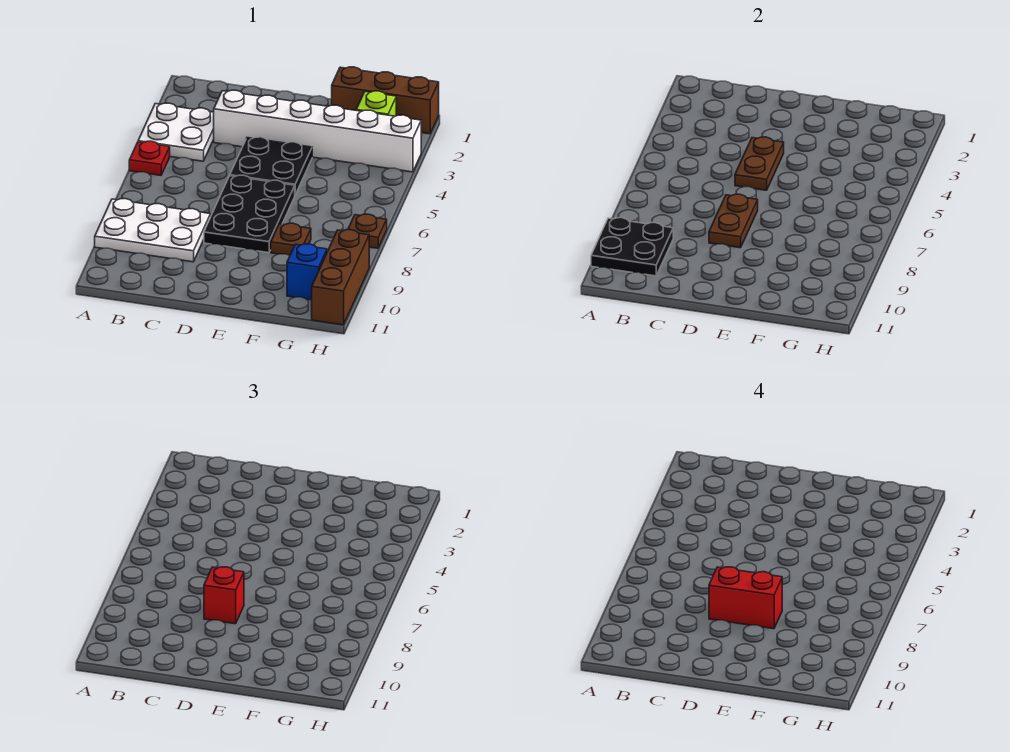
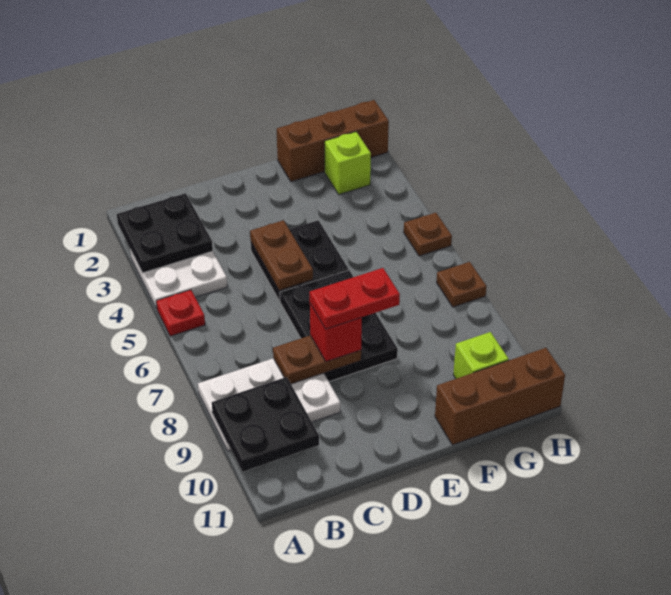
none -> black plate A2:B3 level 2
white brick C3:H3 level 1 -> none
brown plate D7:D8 level 2 -> brown plate C8:D8 level 2
red brick D8:E8 level 4 -> red plate D8:E8 level 4
brown plate F8 level 1 -> brown plate H5 level 1
blue brick G10 level 1 -> lime brick G10 level 1
brown brick H9:H11 level 1 -> brown brick F11:H11 level 1

